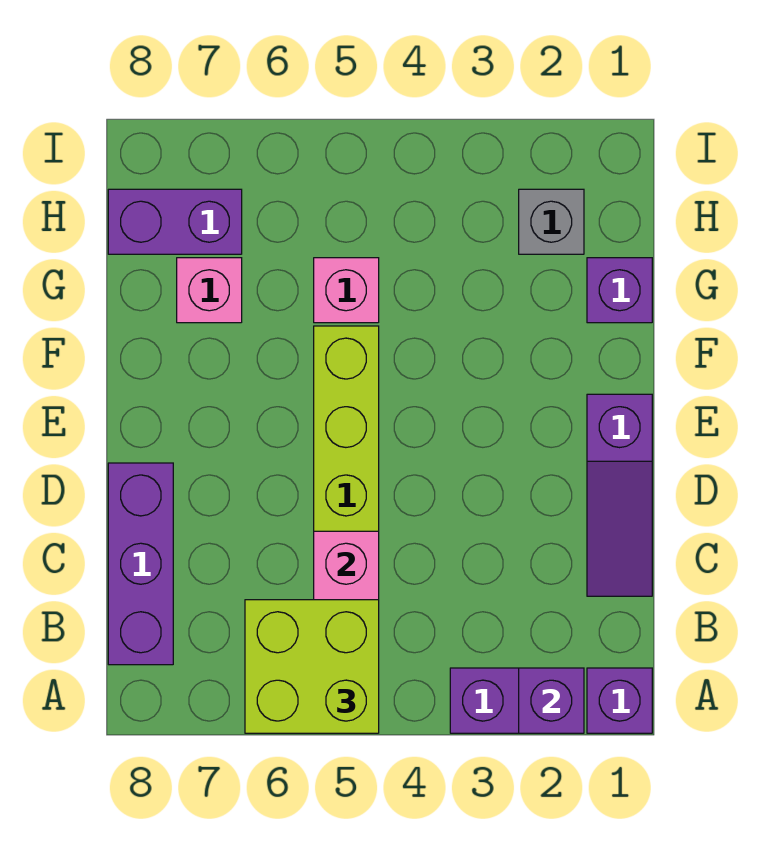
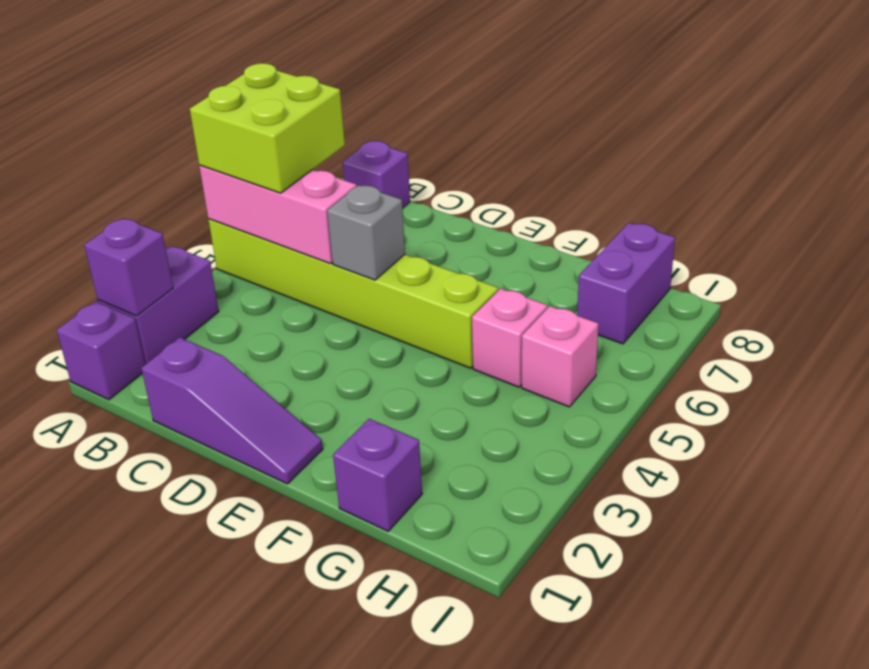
purple brick B8:D8 level 1 -> purple brick B8 level 1
purple slope C1:E1 level 1 top E -> purple slope C1:E1 level 1 top C
pink brick G7 level 1 -> pink brick H5 level 1
grey brick H2 level 1 -> grey brick D5 level 2

